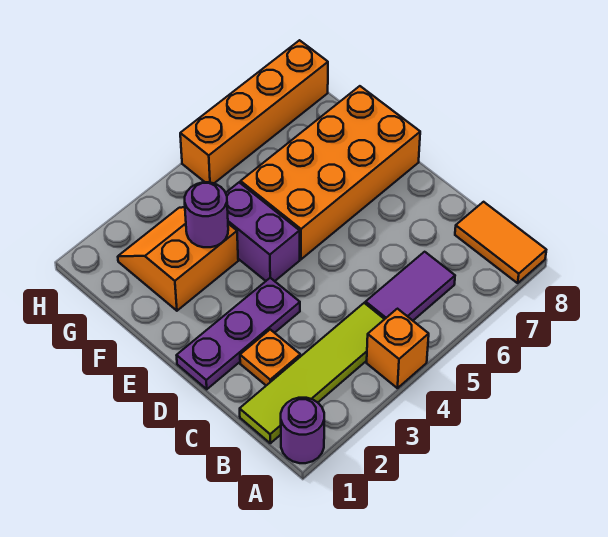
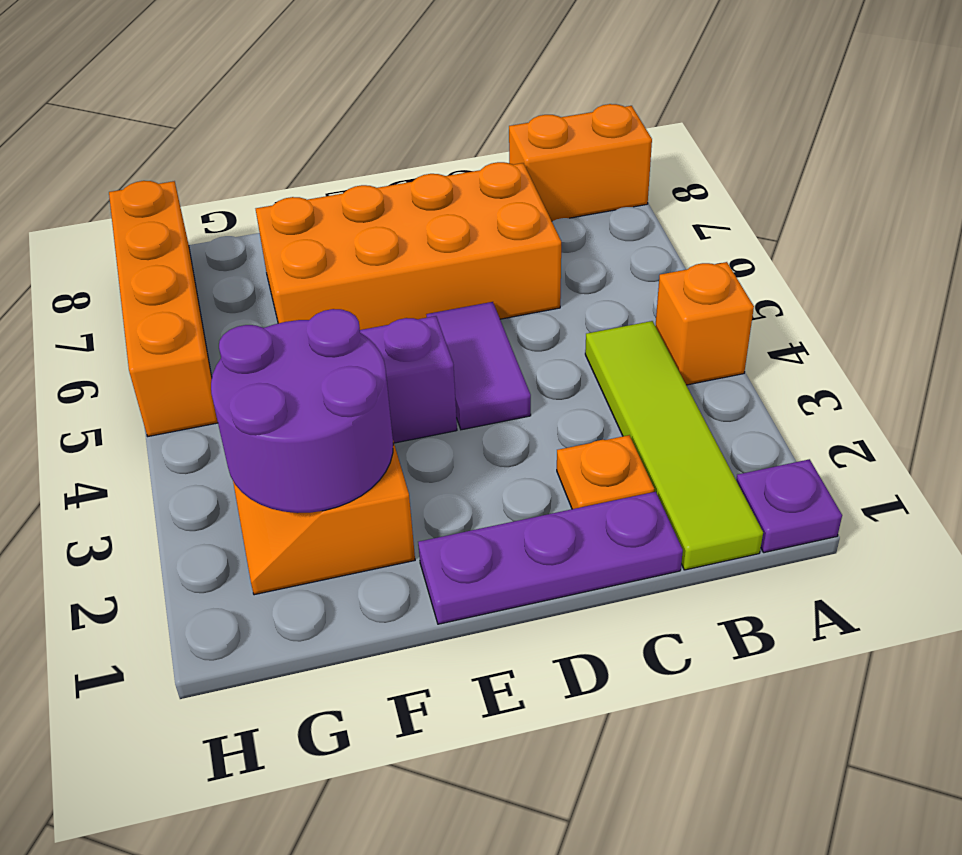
purple round brick A1 level 1 -> purple plate A1 level 1
orange tile A8:B8 level 1 -> orange brick A8:B8 level 1
purple tile B5:B6 level 1 -> purple tile D4:D5 level 1
purple plate D1:D3 level 1 -> purple plate C1:E1 level 1
orange brick E5:F8 level 1 -> orange brick C6:F7 level 1
purple round brick F3 level 2 -> purple round brick F2:G3 level 2

